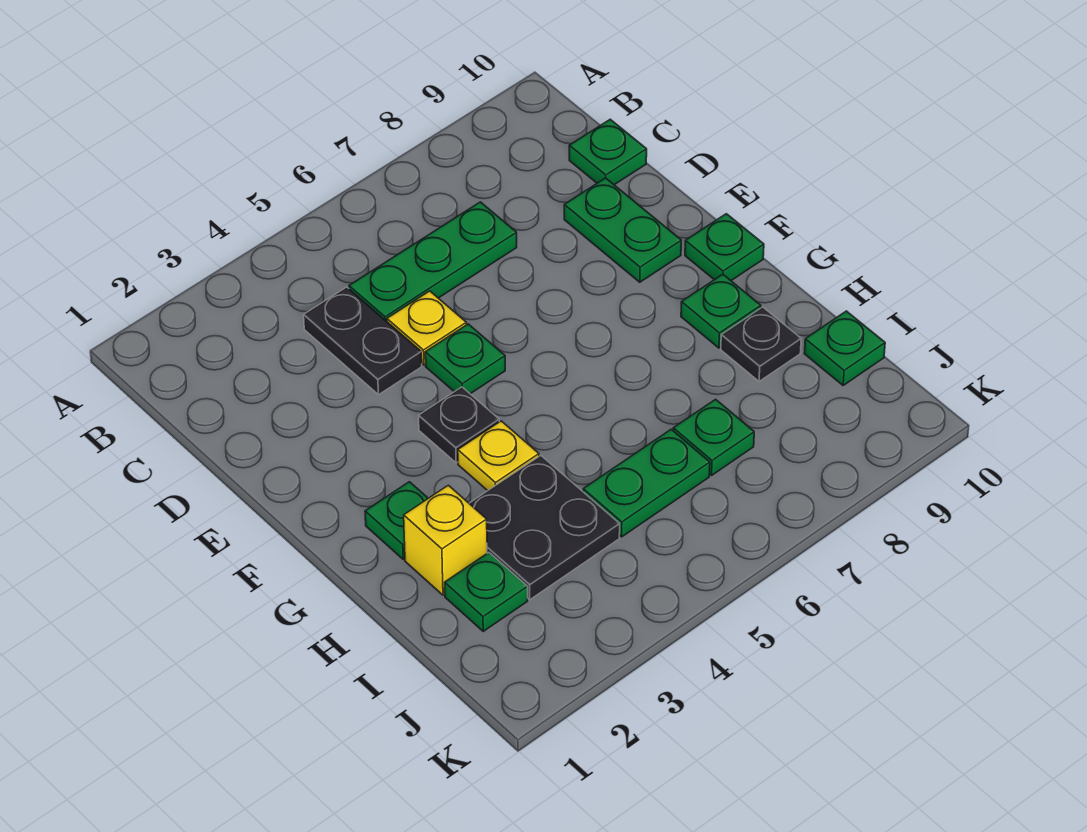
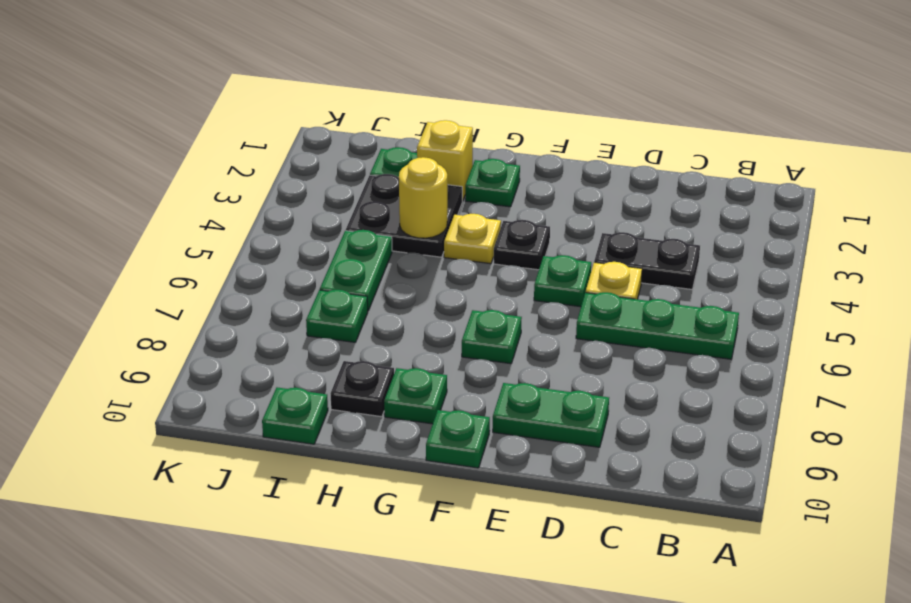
green plate C5:C7 level 1 -> green plate B6:D6 level 1
green plate C10 level 1 -> green plate F7 level 1
none -> yellow round brick H4 level 2

